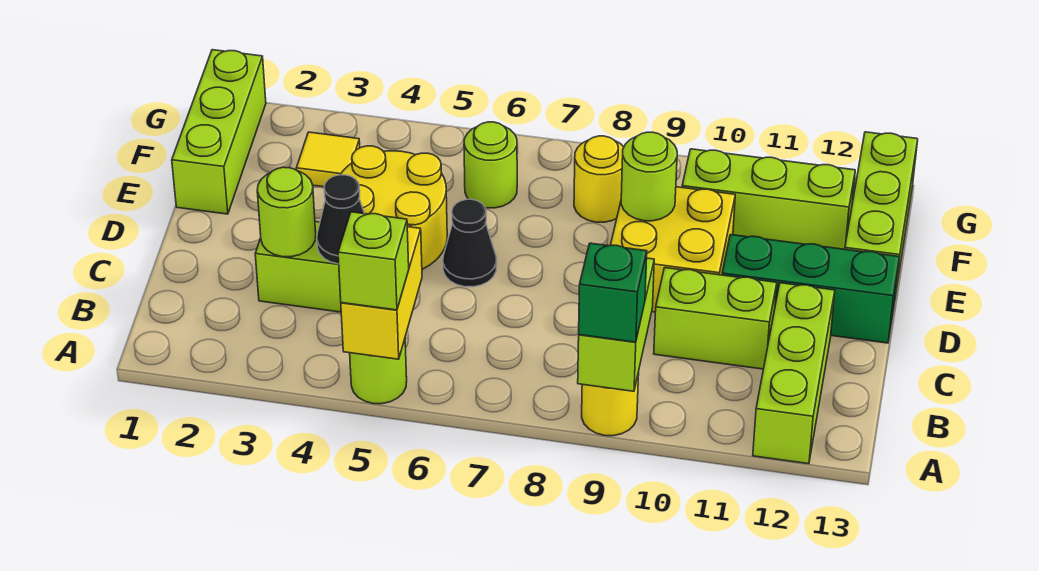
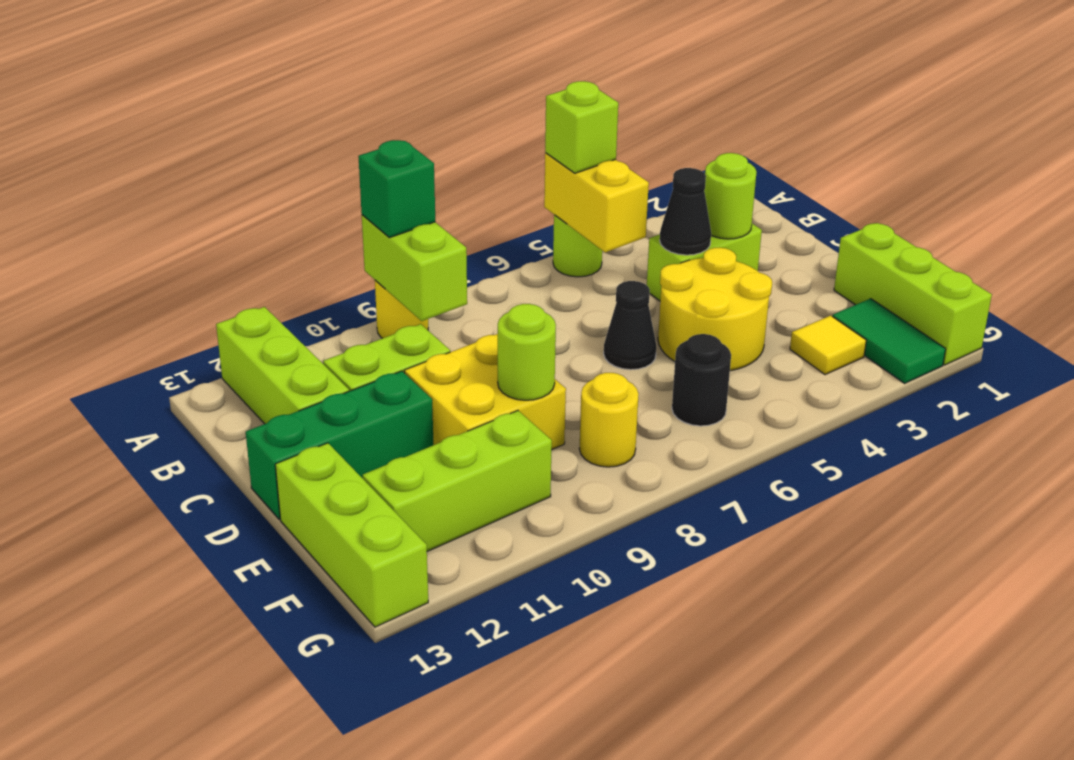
none -> green tile F2:G2 level 1
lime round brick F6 level 1 -> black round brick F6 level 1

